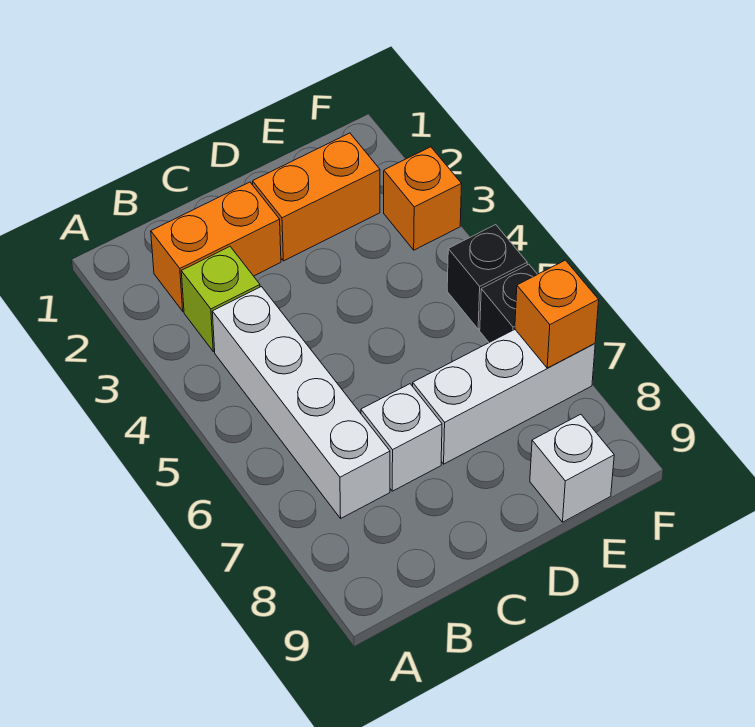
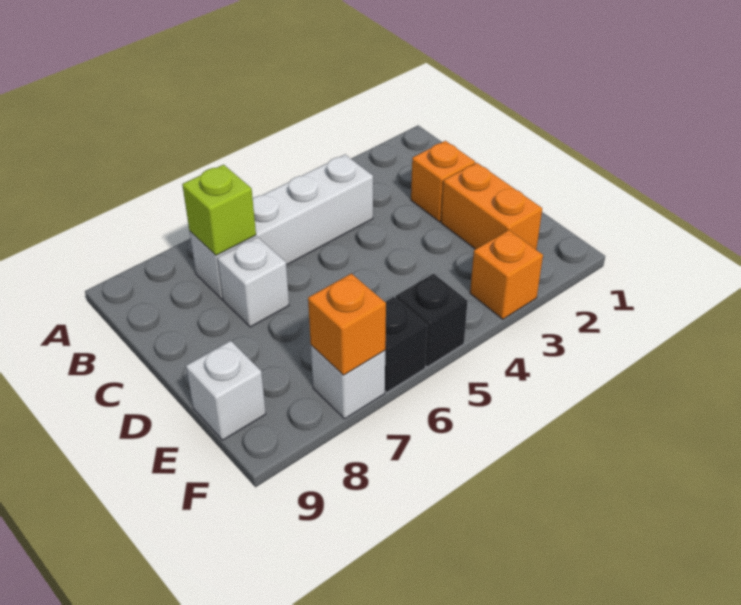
orange brick B2:C2 level 1 -> orange brick C2 level 1
lime brick B3 level 1 -> lime brick B7 level 2
white brick D7:F7 level 1 -> white brick F7 level 1

